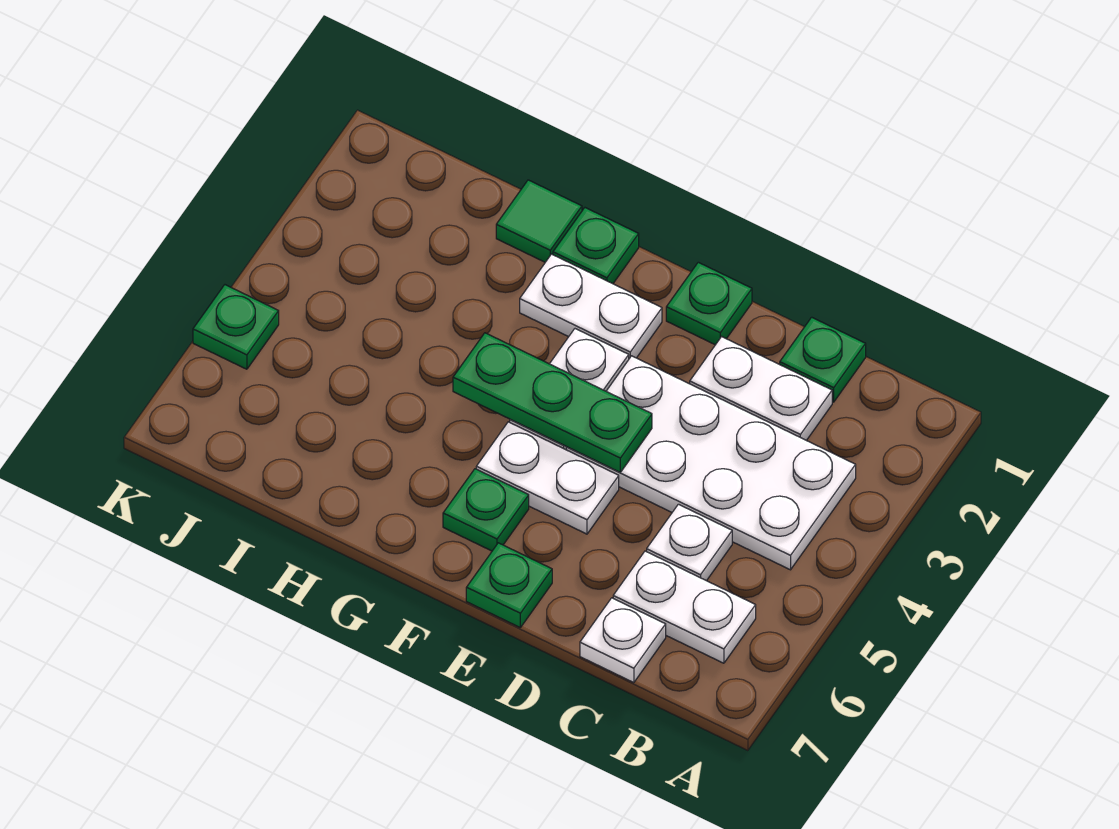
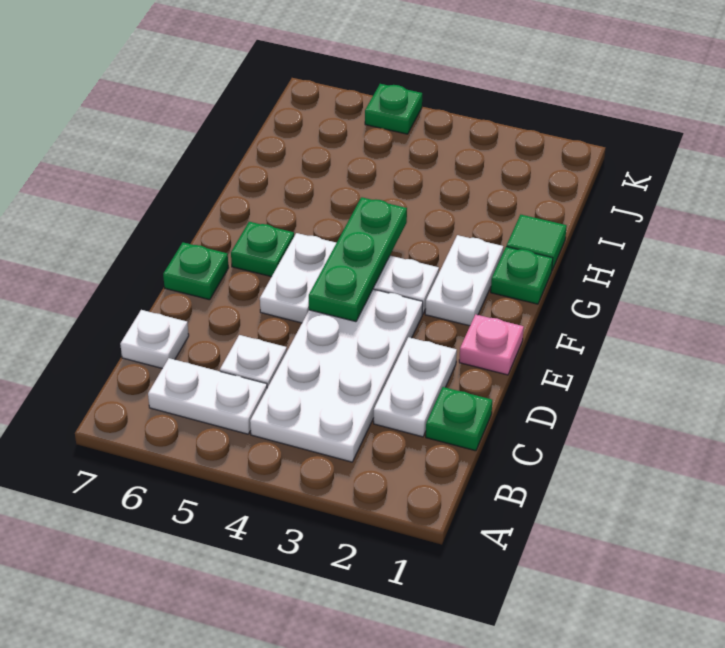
white plate B6:C6 level 1 -> white plate B5:B6 level 1
green plate E1 level 1 -> pink plate E1 level 1

